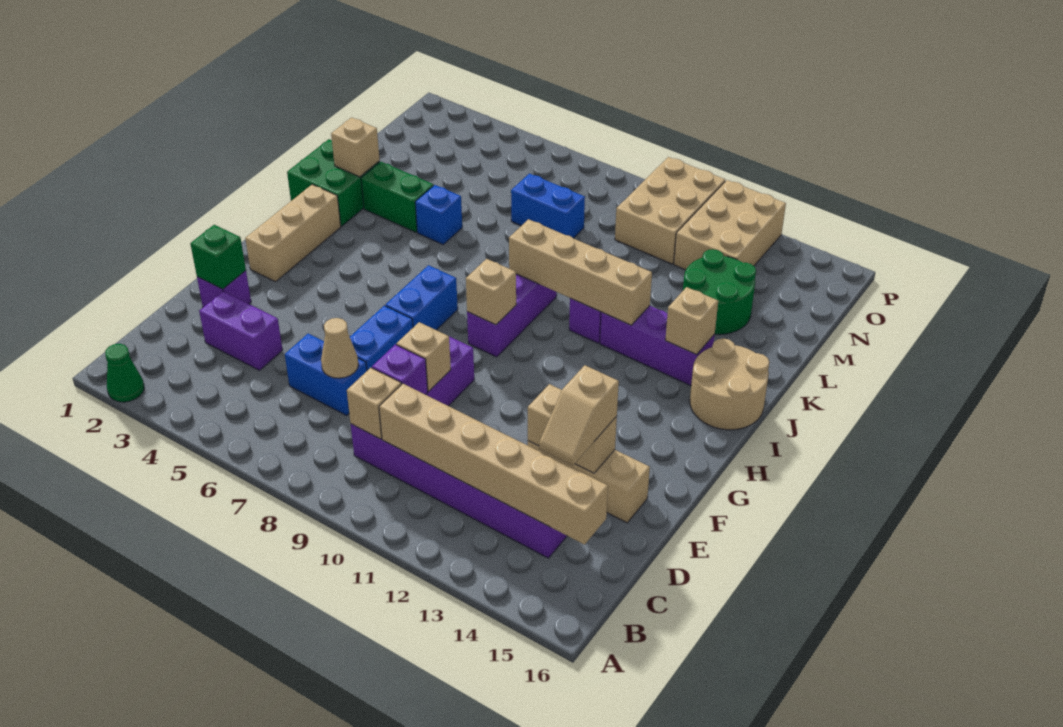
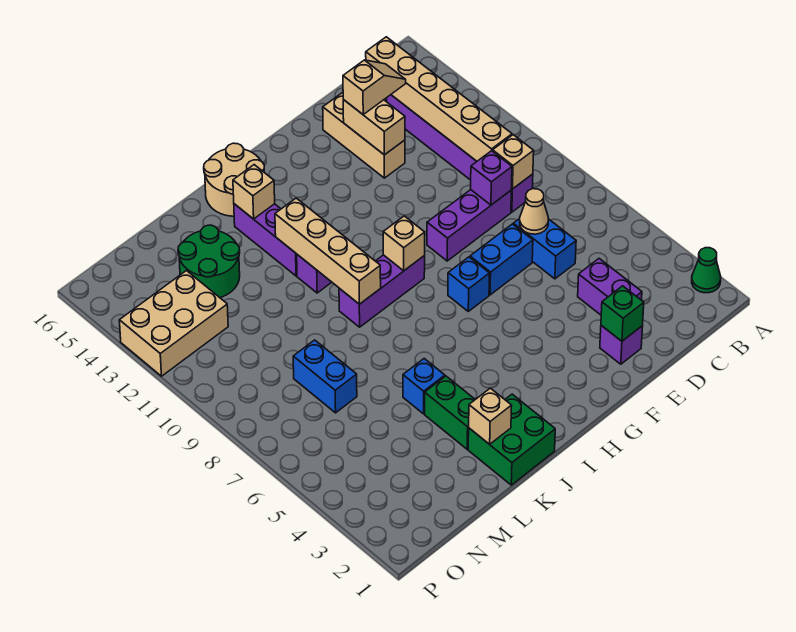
tan brick E9 level 2 -> none
tan brick G2:I2 level 1 -> none
blue brick G7:H7 level 1 -> blue brick G7 level 1
tan brick N10:P11 level 1 -> none

